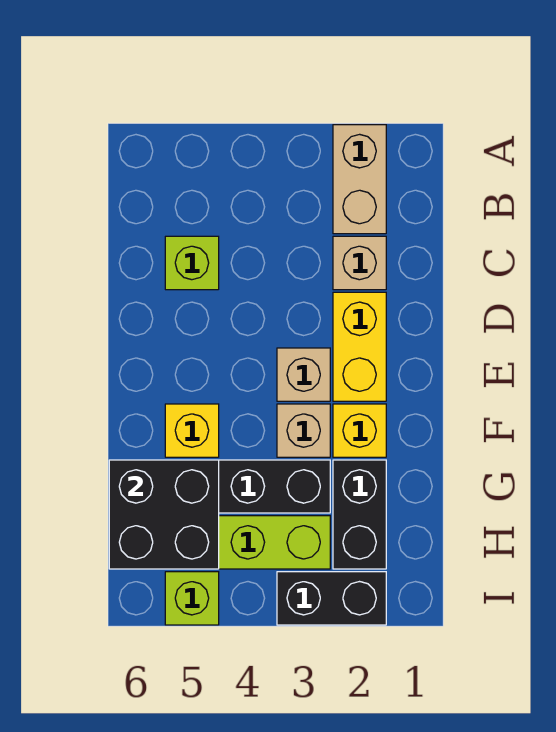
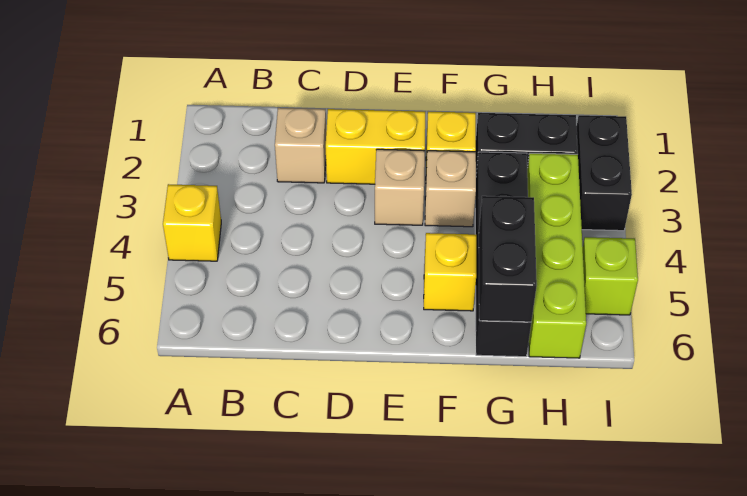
tan brick A2:B2 level 1 -> none
none -> yellow brick A4 level 1
lime brick C5 level 1 -> none
black brick G5:H6 level 2 -> black brick G5:G6 level 2

